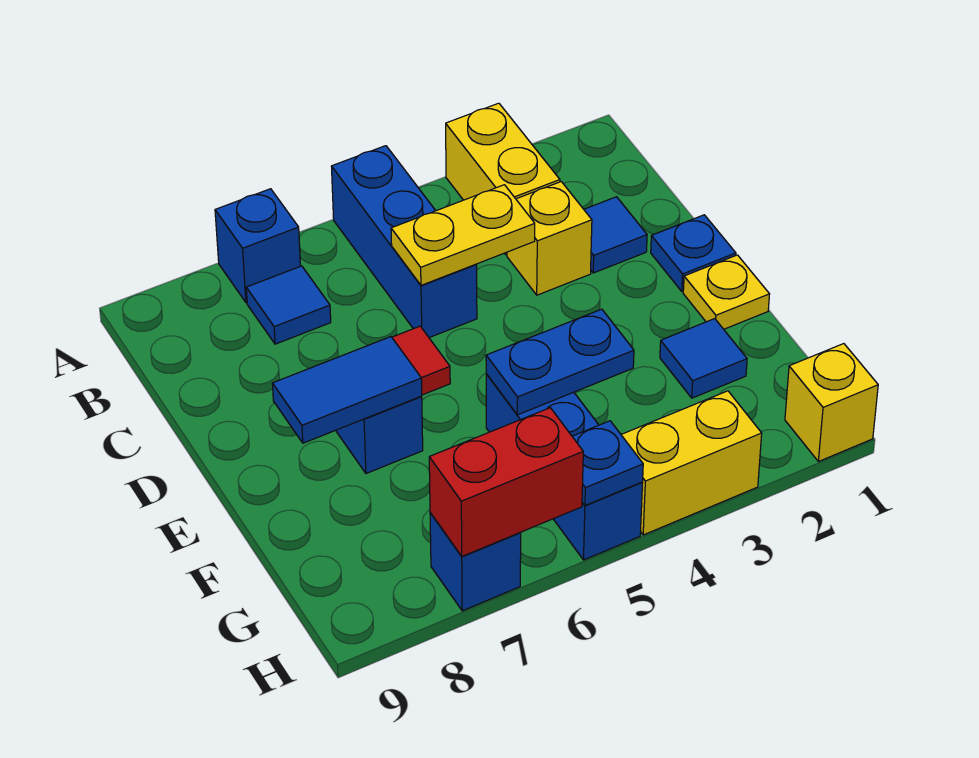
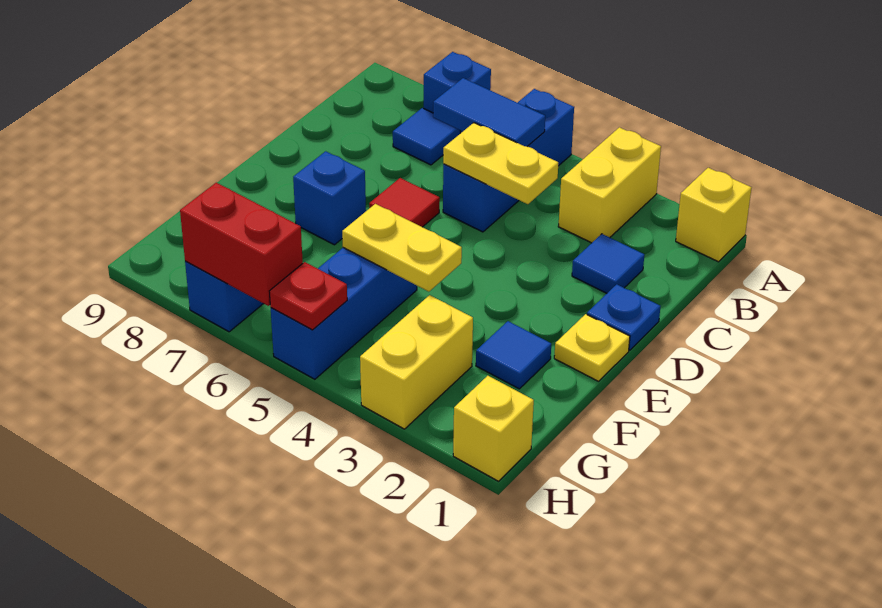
yellow brick C3 level 1 -> yellow brick A1 level 1
blue tile E7:E8 level 2 -> blue tile B5:B6 level 2
blue plate F4:F5 level 2 -> yellow plate F4:F5 level 2
yellow brick H3:H4 level 1 -> yellow brick G3:H3 level 1
blue plate H5 level 2 -> red plate H5 level 2

